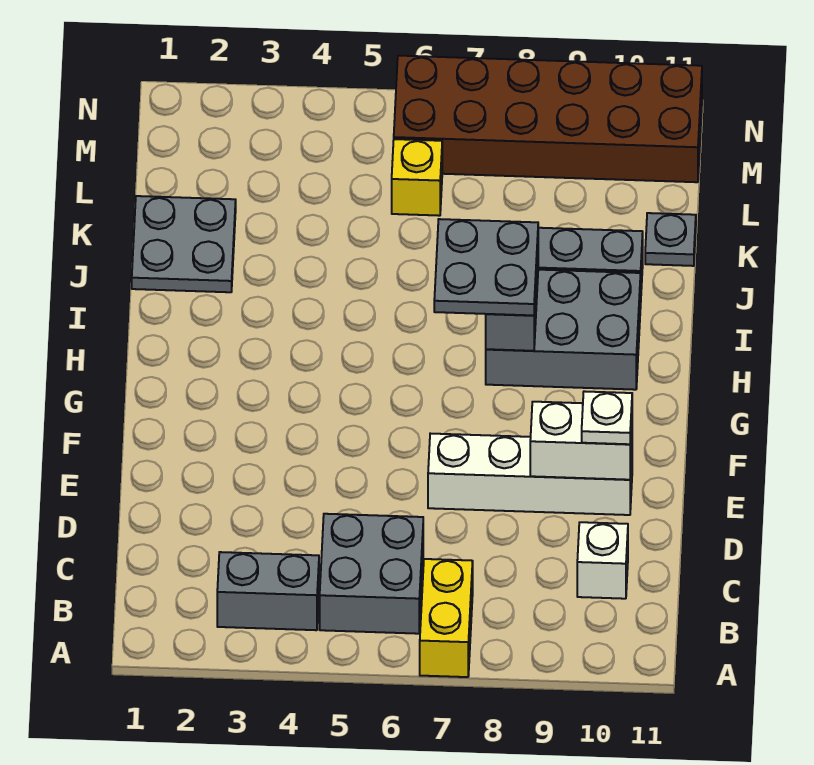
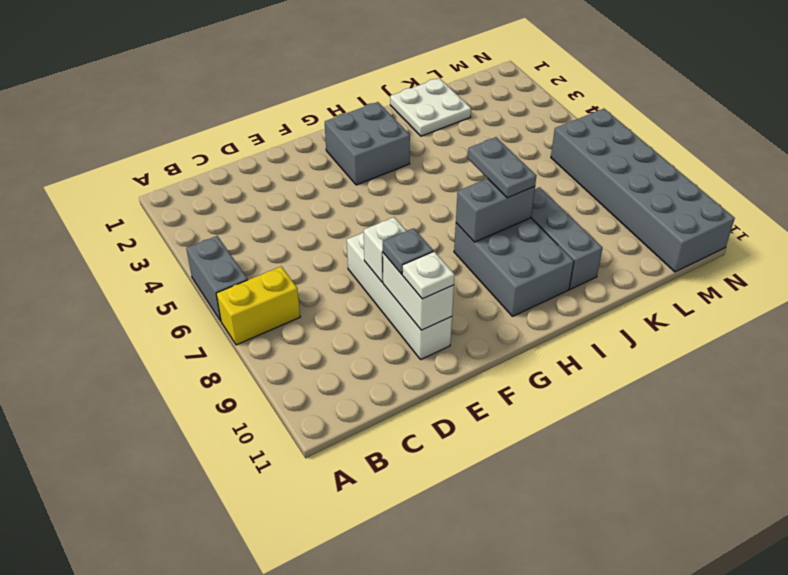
grey brick B3:B4 level 1 -> grey brick A5:A6 level 1
grey brick B5:C6 level 1 -> grey brick G2:H3 level 1
white brick C10 level 1 -> white brick E8 level 2
grey plate H7:I8 level 3 -> grey plate I7:I8 level 3
grey plate J1:K2 level 1 -> white plate J1:K2 level 1
grey plate K11 level 1 -> grey plate E9 level 3
yellow brick L6 level 1 -> none
brown brick M6:N11 level 1 -> grey brick M6:N11 level 1

